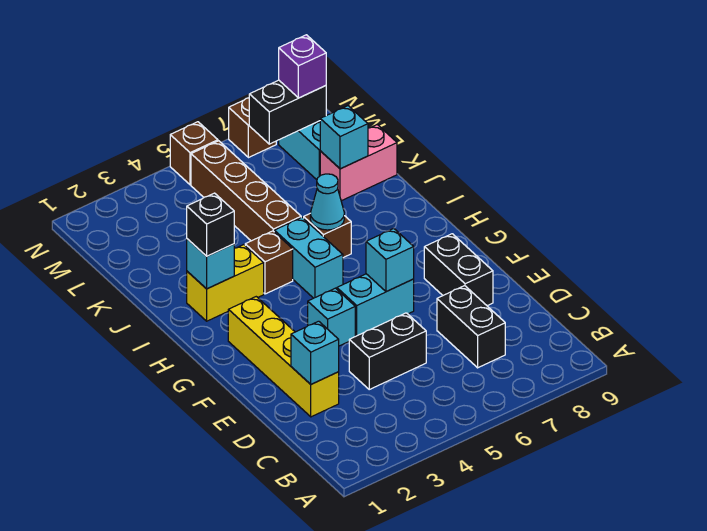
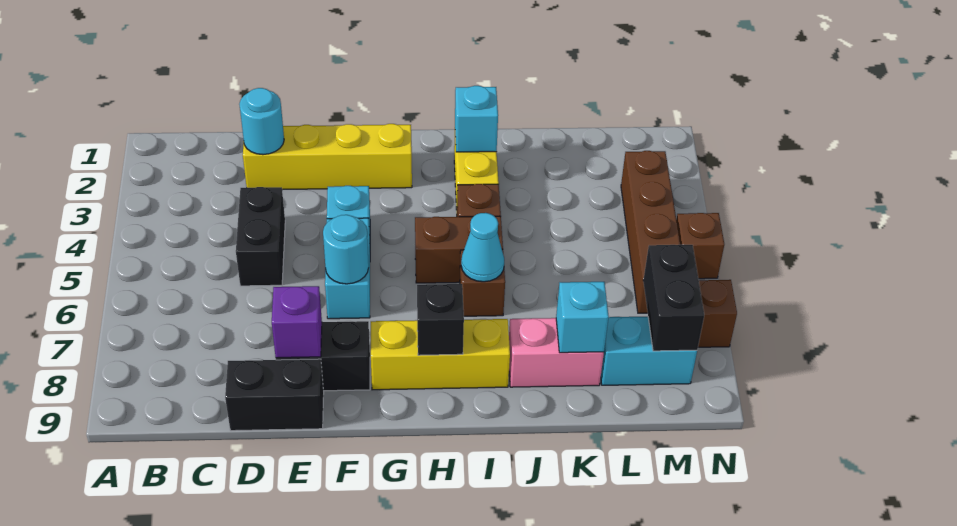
black brick C7:D7 level 1 -> black brick D9:E9 level 1
cyan brick D2 level 2 -> cyan round brick D2 level 2
cyan brick F6 level 2 -> cyan round brick F6 level 2
none -> yellow brick G8:I8 level 1
cyan brick H5:I5 level 1 -> brown brick H5:I5 level 1
black brick I2 level 3 -> black brick H8 level 2
brown brick J5:M5 level 1 -> brown brick M3:M6 level 1
pink brick K8:K9 level 1 -> pink brick J8:K8 level 1
purple brick M8 level 3 -> purple brick E8 level 2

